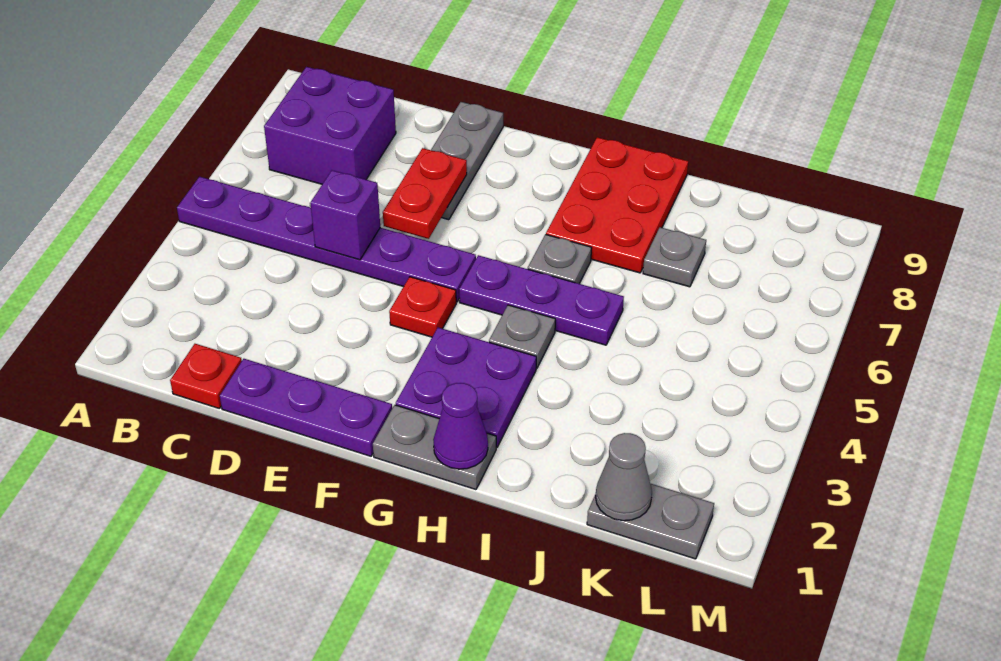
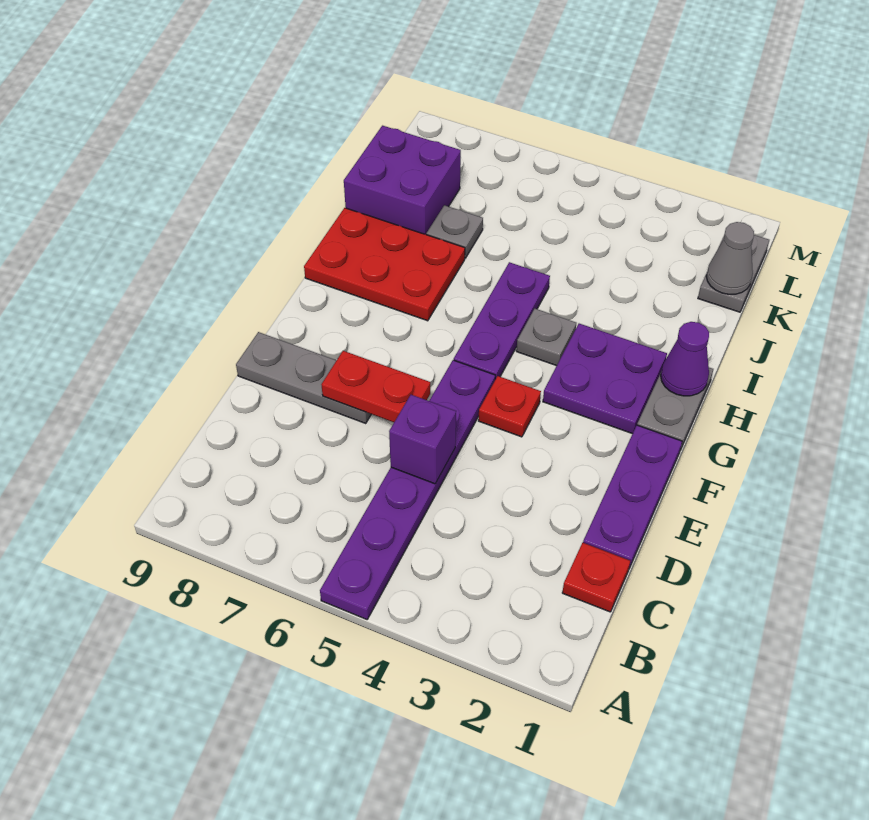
purple brick B7:C8 level 1 -> purple brick J8:K9 level 1
grey plate H6 level 1 -> none

